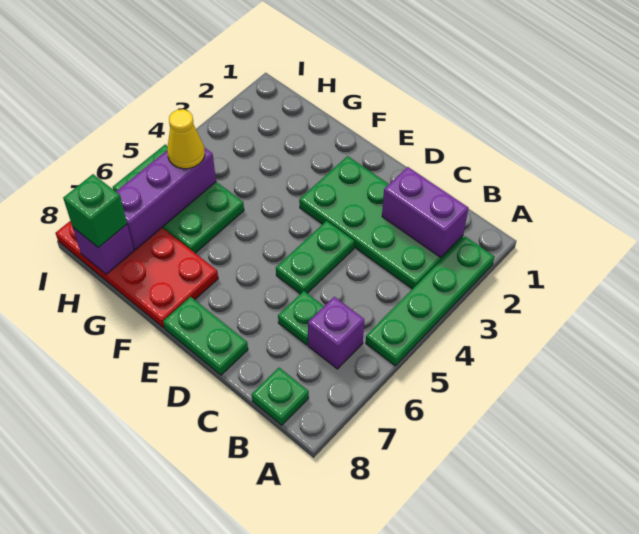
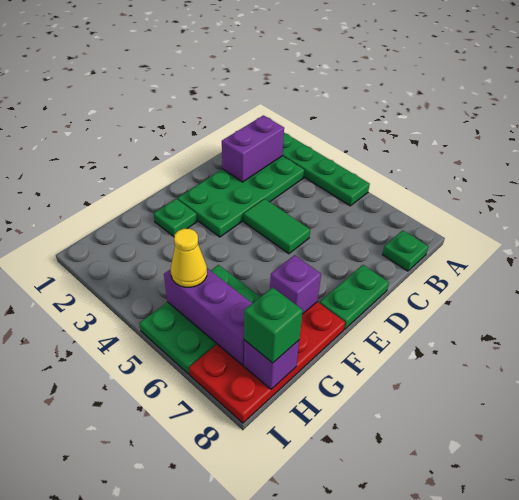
purple brick B6 level 1 -> purple brick F7 level 2
green plate C6 level 1 -> green plate F2 level 1
green plate D4:D5 level 1 -> green tile D4:D5 level 1

